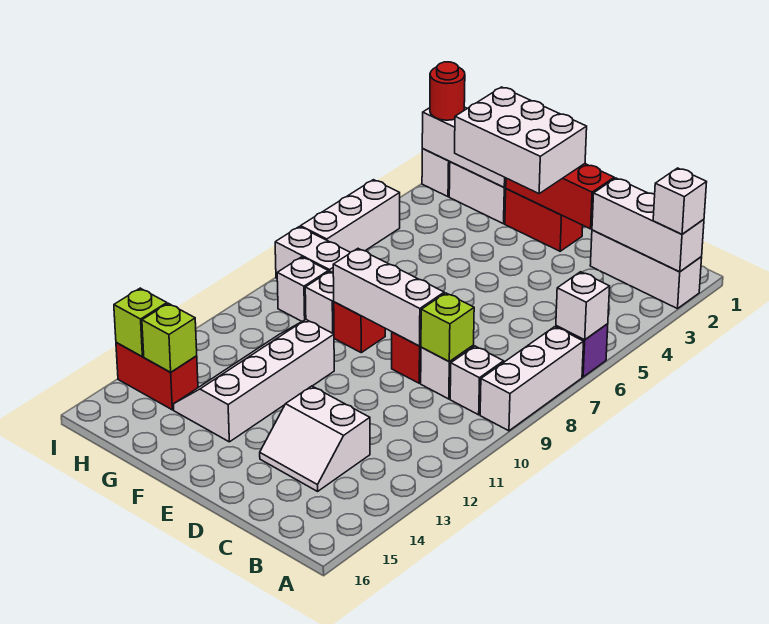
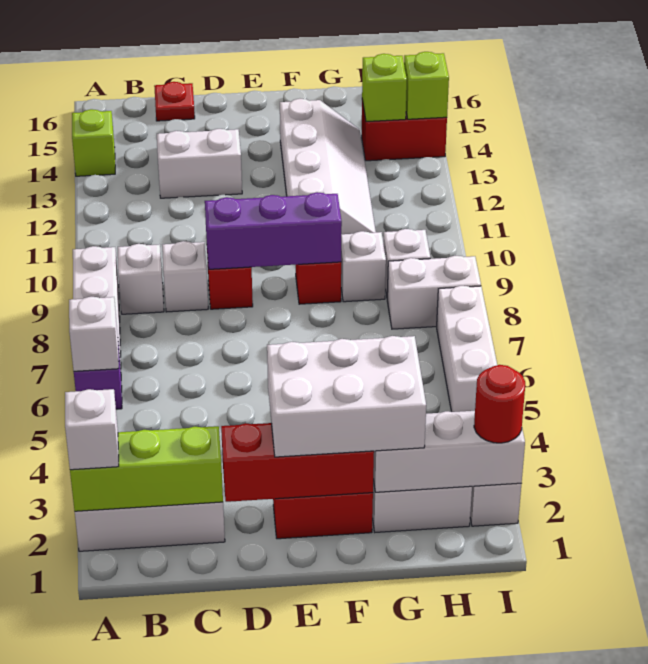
white brick A2:C2 level 2 -> lime brick A2:C2 level 2
lime brick C9 level 2 -> lime brick A14 level 1
none -> red plate C16 level 1
white brick D9:F9 level 2 -> purple brick D9:F9 level 2

